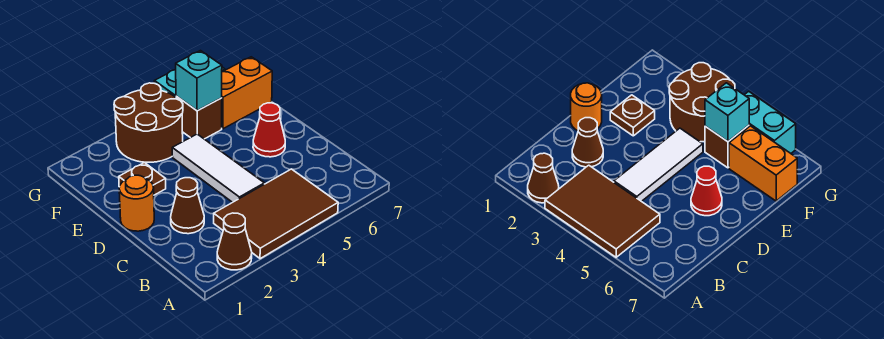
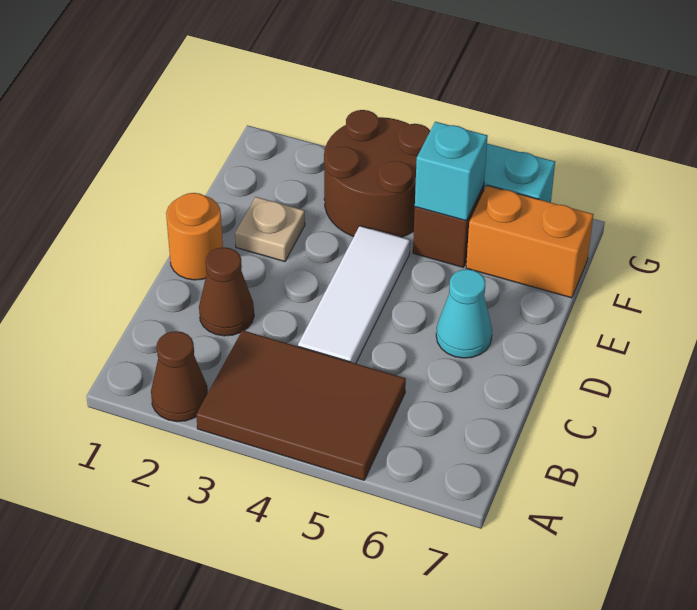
red cone D6 level 1 -> cyan cone D6 level 1
brown plate E2 level 1 -> tan plate E2 level 1

